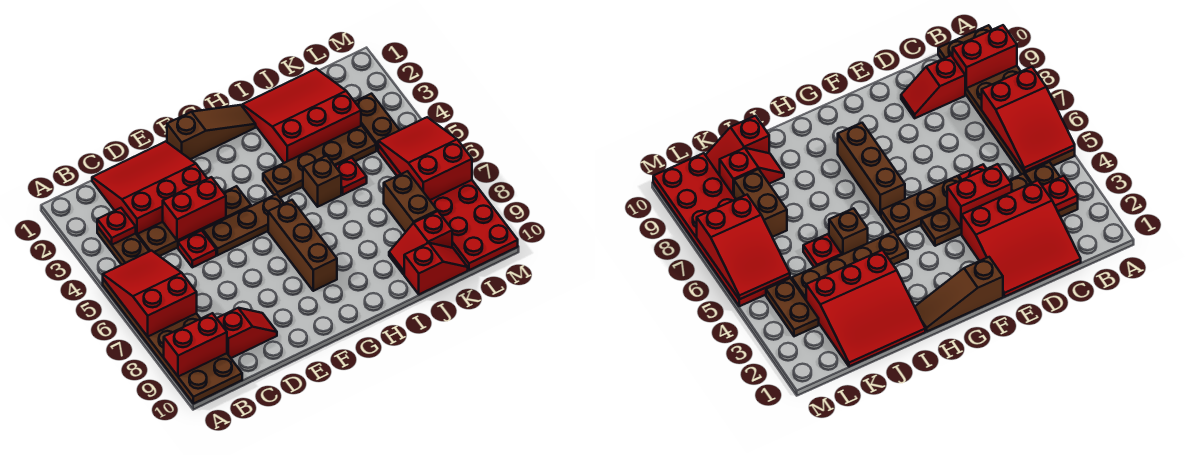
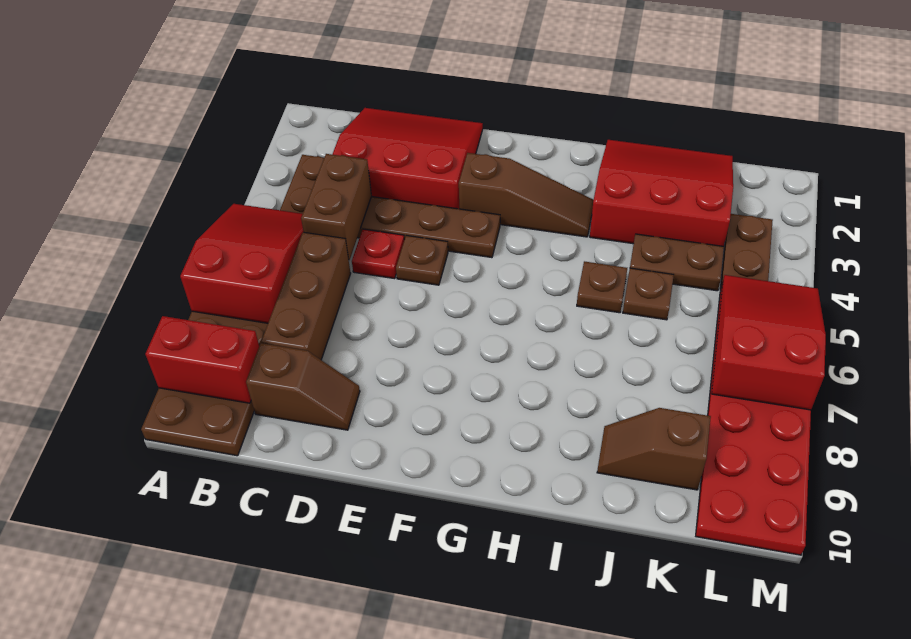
red plate B3 level 2 -> none
red slope C9:D9 level 1 top C -> brown slope C9:D9 level 1 top C
red brick D4:E4 level 2 -> none
brown plate E5:G5 level 1 -> brown plate E5 level 1
brown slope F1:H1 level 1 top F -> brown slope F3:H3 level 1 top F
brown brick G6:G8 level 1 -> brown brick C6:C8 level 1
brown plate H4:K4 level 1 -> brown plate J4:K4 level 1
brown brick I5 level 1 -> brown plate I5 level 1
red plate J5 level 1 -> brown plate J5 level 1
red slope J9:K9 level 1 top K -> brown slope J9:K9 level 1 top K
red slope J10:K10 level 1 top J -> none
brown brick K7:K8 level 1 -> brown brick C4:C5 level 2

